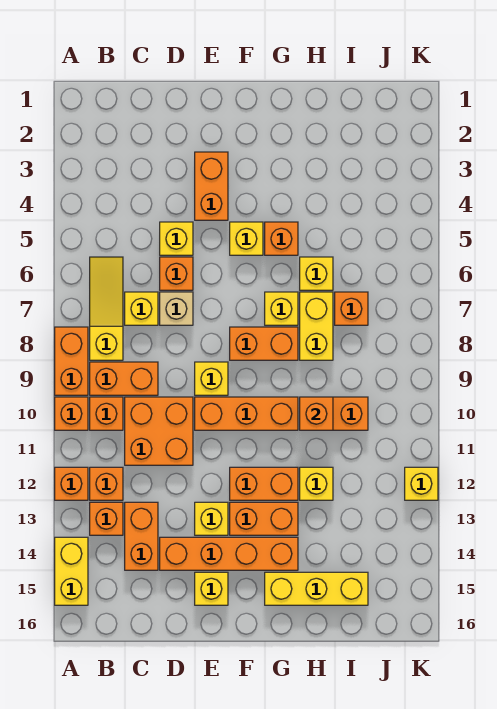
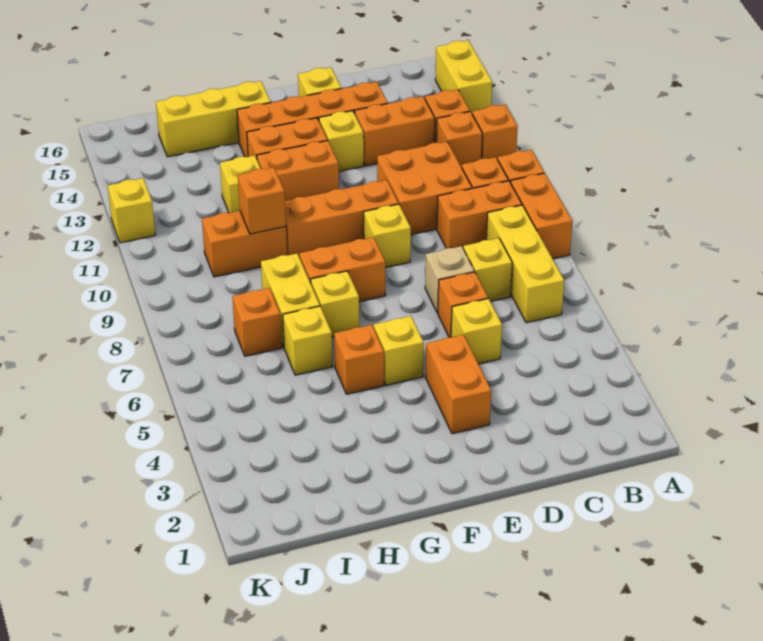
yellow slope B6:B8 level 1 top 8 -> yellow brick B6:B8 level 1
orange brick C13:C14 level 1 -> orange brick C13:D13 level 1

